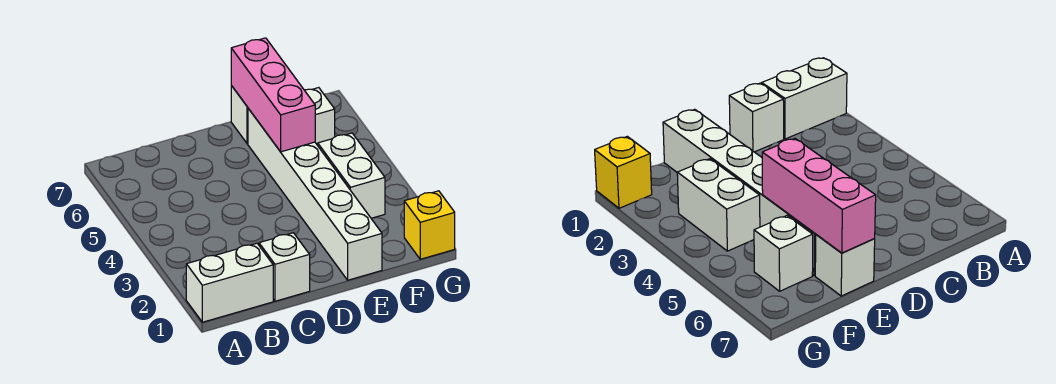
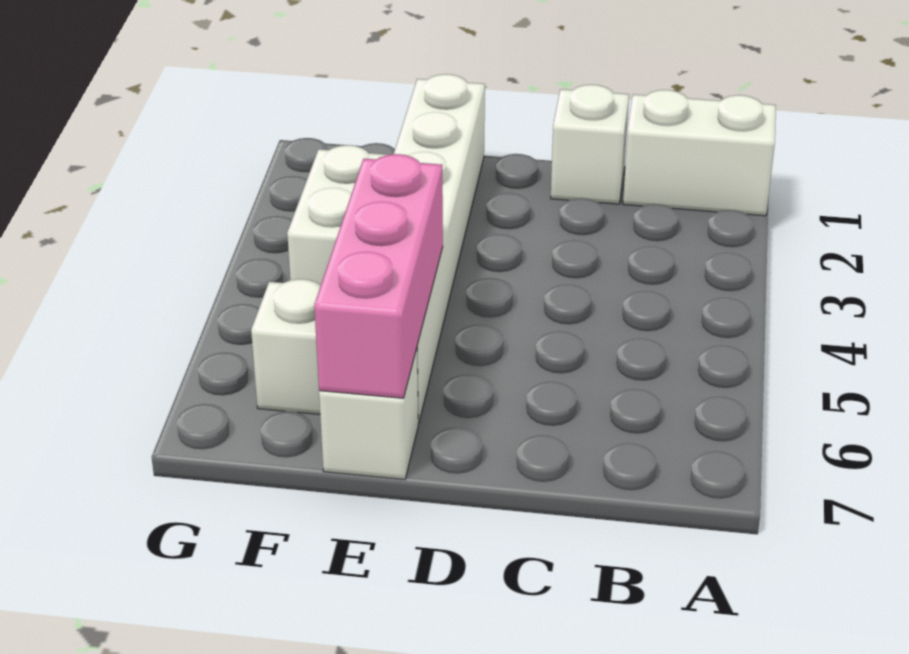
yellow brick G1 level 1 -> none

